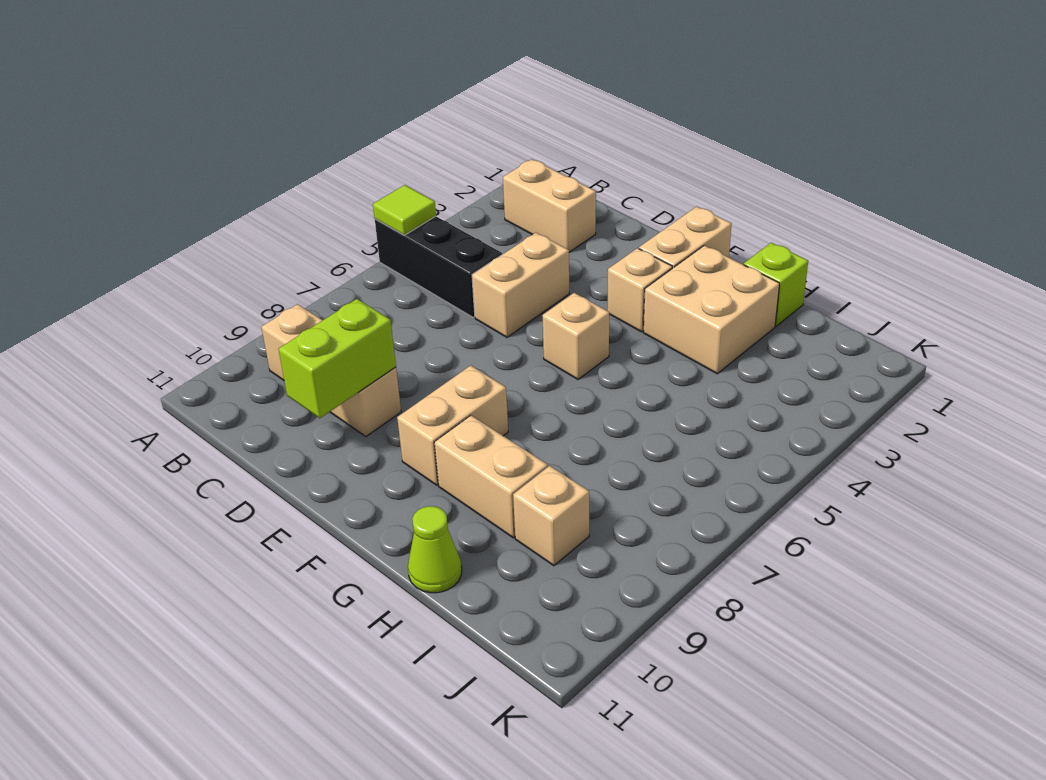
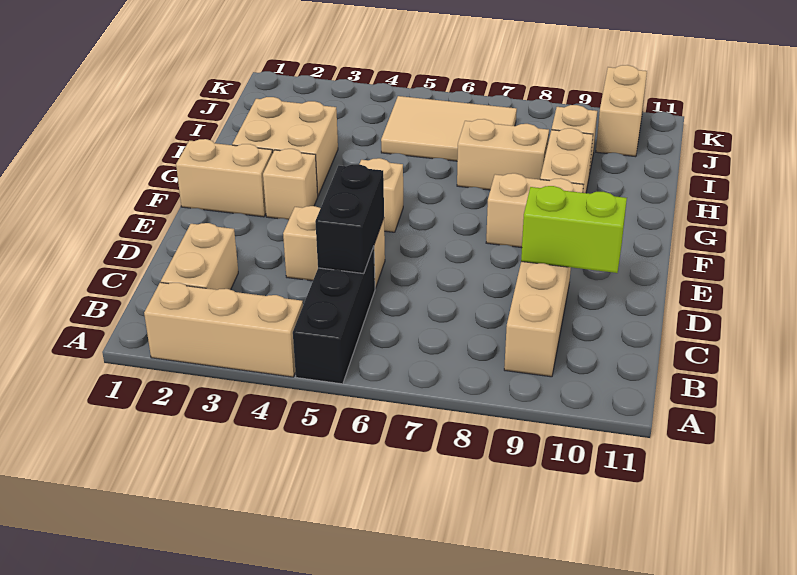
none -> tan brick A2:A4 level 1
lime tile A5 level 2 -> none
none -> black brick C5:D5 level 2
lime brick H1 level 1 -> none
none -> tan brick H7:H8 level 1
lime cone H11 level 1 -> none
none -> tan tile I5:J7 level 1
none -> tan brick J10:K10 level 1

